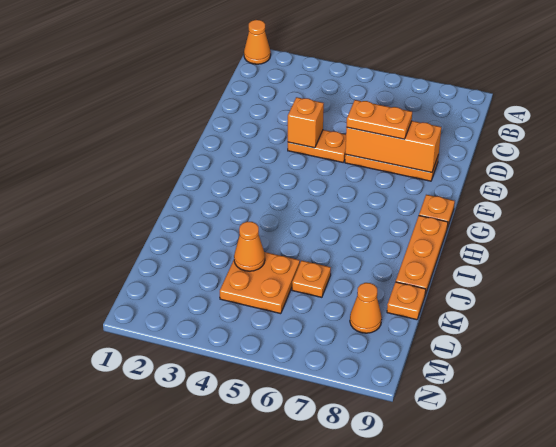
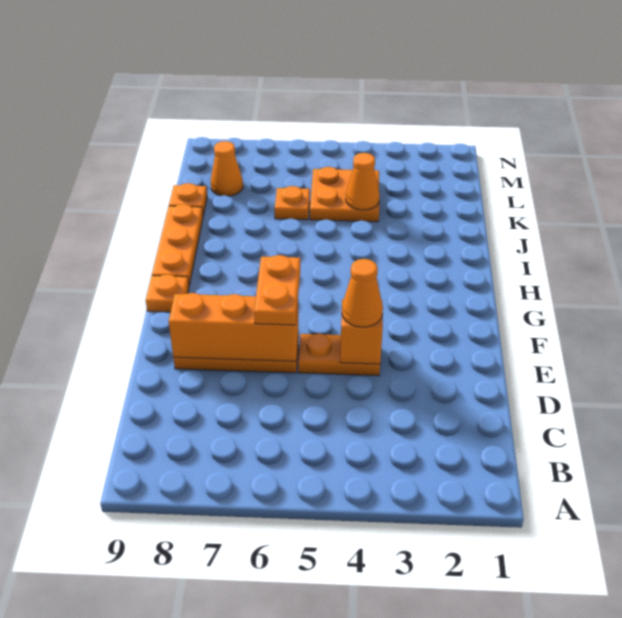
orange cone A1 level 1 -> orange cone E4 level 3
orange plate E6:E7 level 3 -> orange plate E6:F6 level 3

